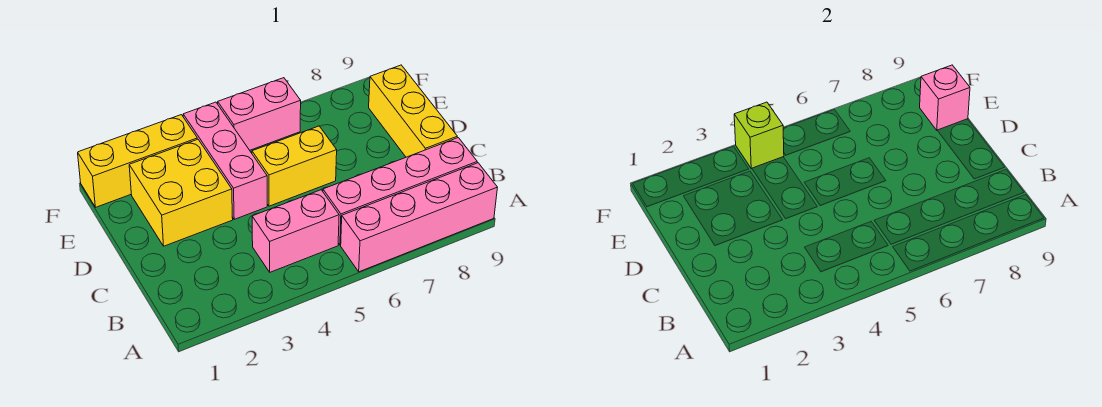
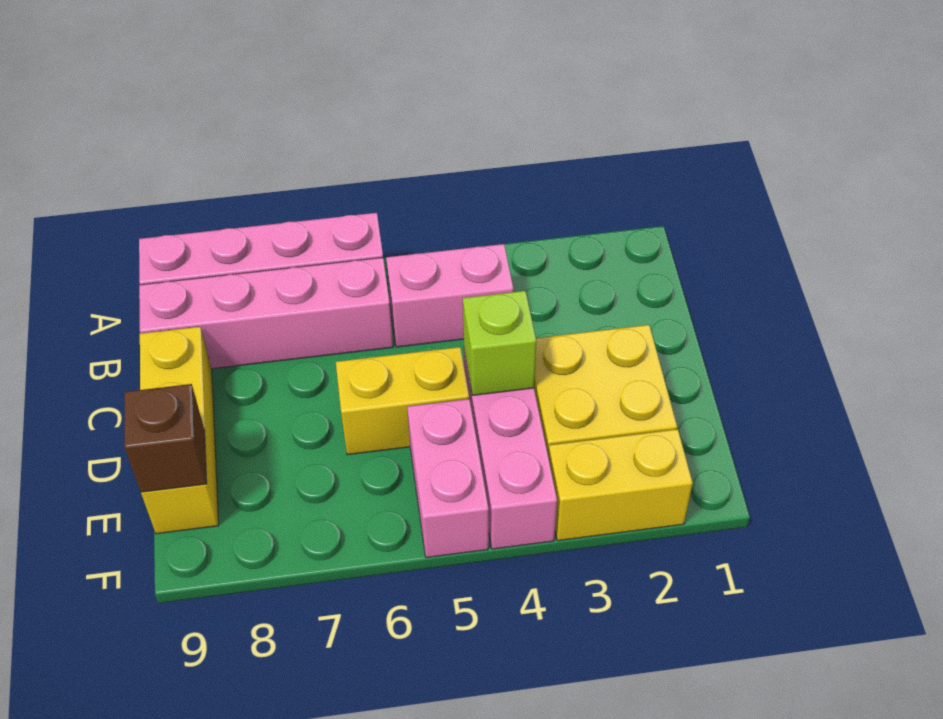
pink brick E9 level 2 -> brown brick E9 level 2
yellow brick F1:F3 level 1 -> yellow brick F2:F3 level 1
lime brick F4 level 2 -> lime brick D4 level 2
pink brick F5:F6 level 1 -> pink brick E5:F5 level 1

